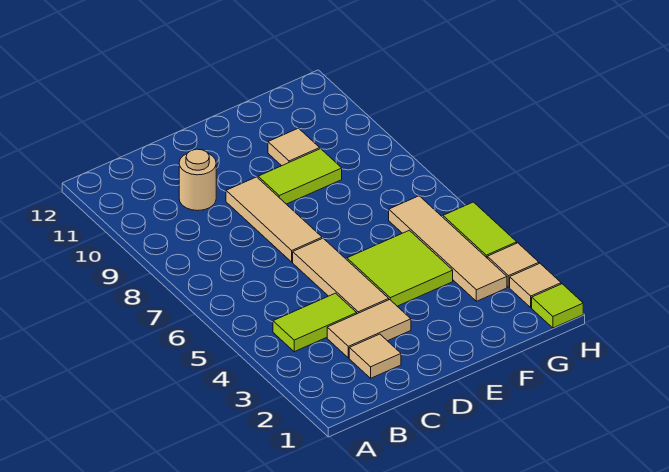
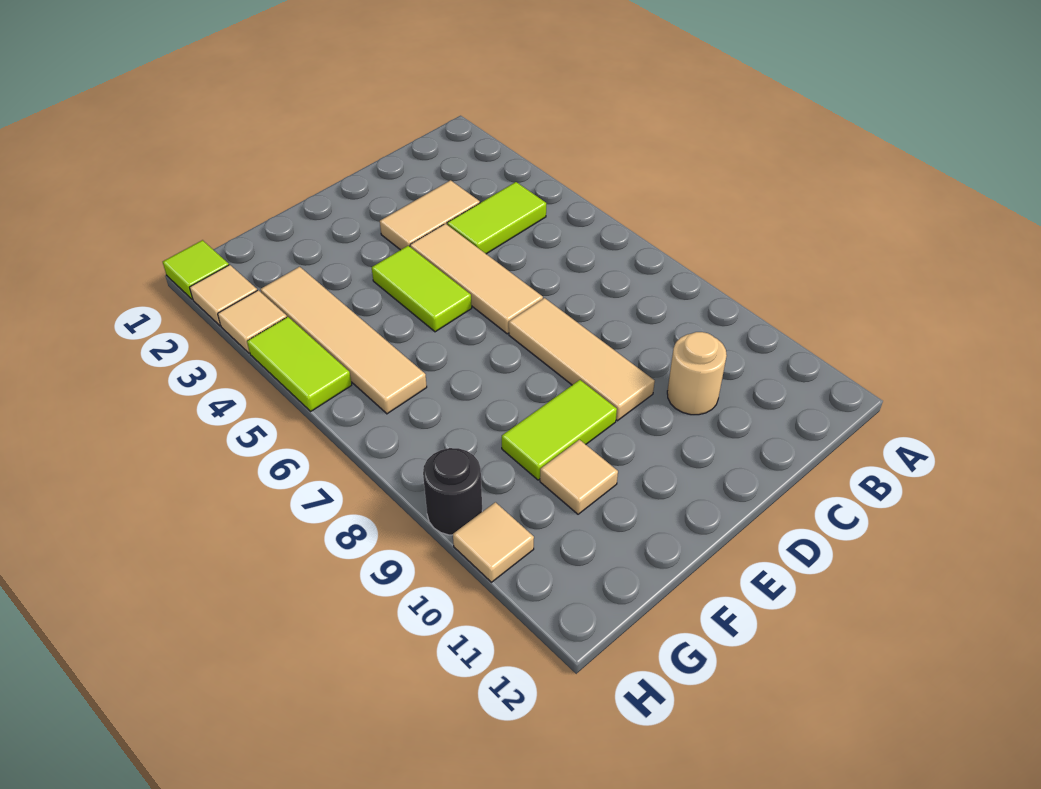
tan tile C2 level 1 -> tan tile H10 level 1
lime tile E4:F5 level 1 -> lime tile E4:E5 level 1
none -> black round brick H9 level 1

